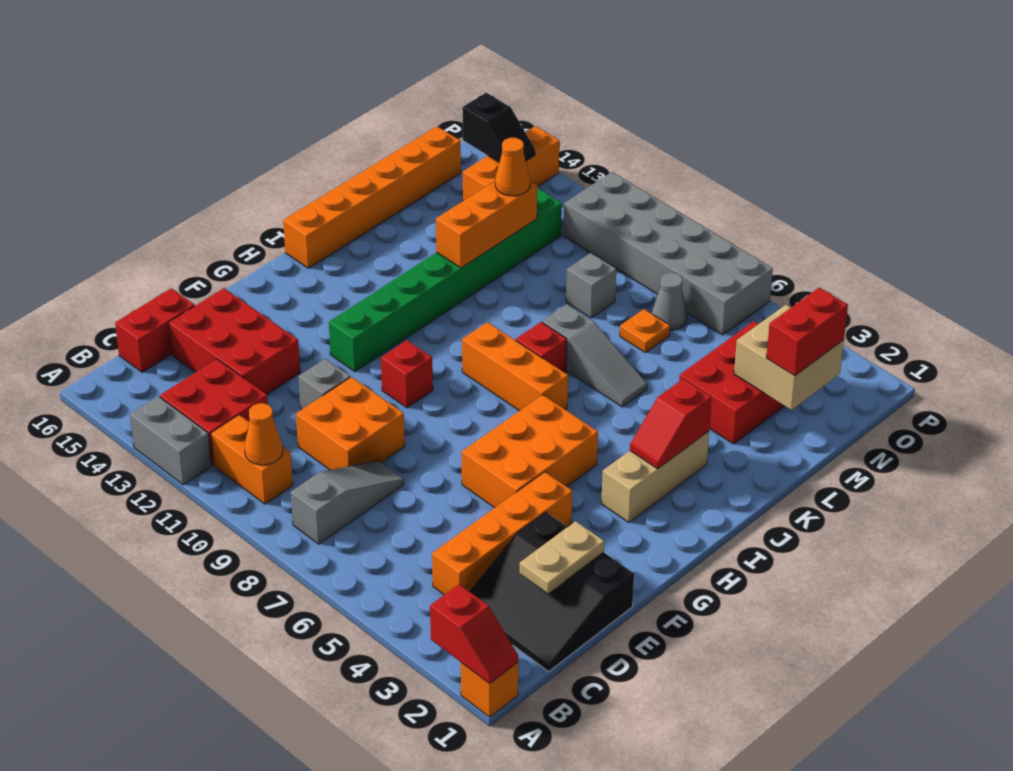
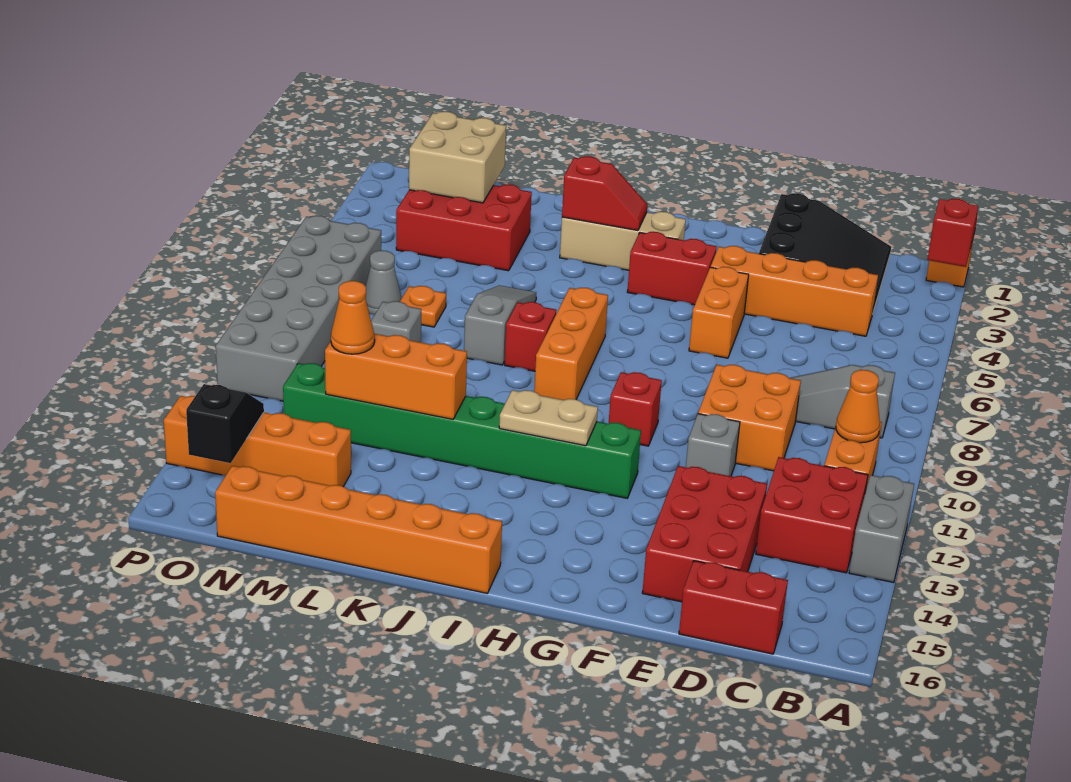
tan plate D2:E2 level 2 -> tan plate H12:I12 level 2
orange brick F5:H6 level 1 -> orange brick F5:F6 level 1
red brick M2:N2 level 3 -> red brick G4:H4 level 1
orange brick N14:P14 level 1 -> orange brick M14:P14 level 1

